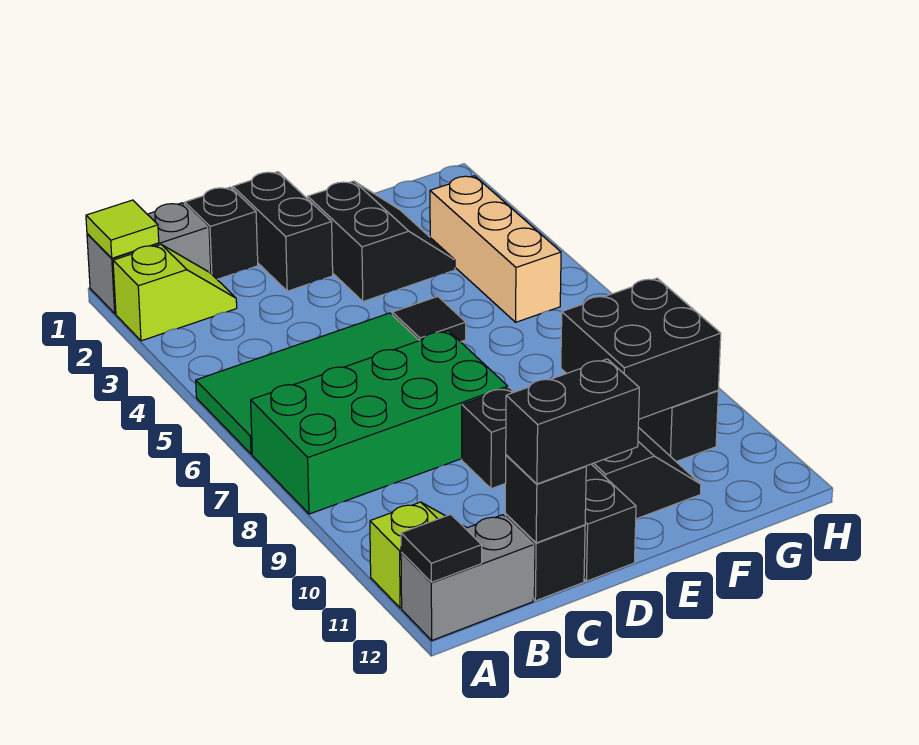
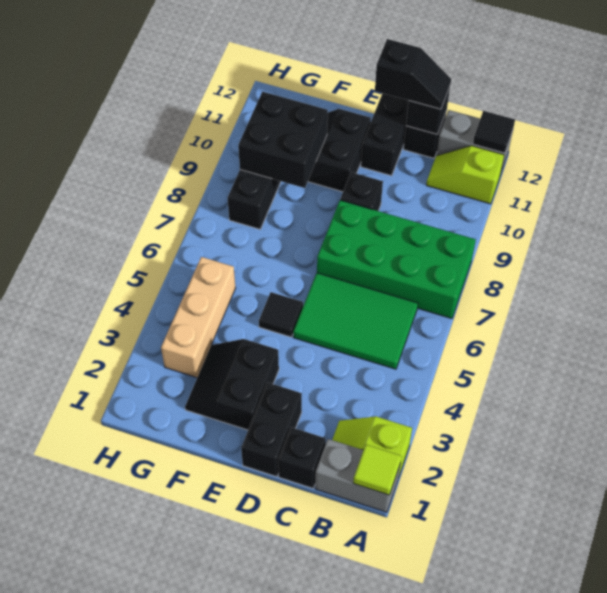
green tile A5:D6 level 1 -> green tile B5:D6 level 1
black brick C12:D12 level 3 -> black slope C12:D12 level 3 top D

